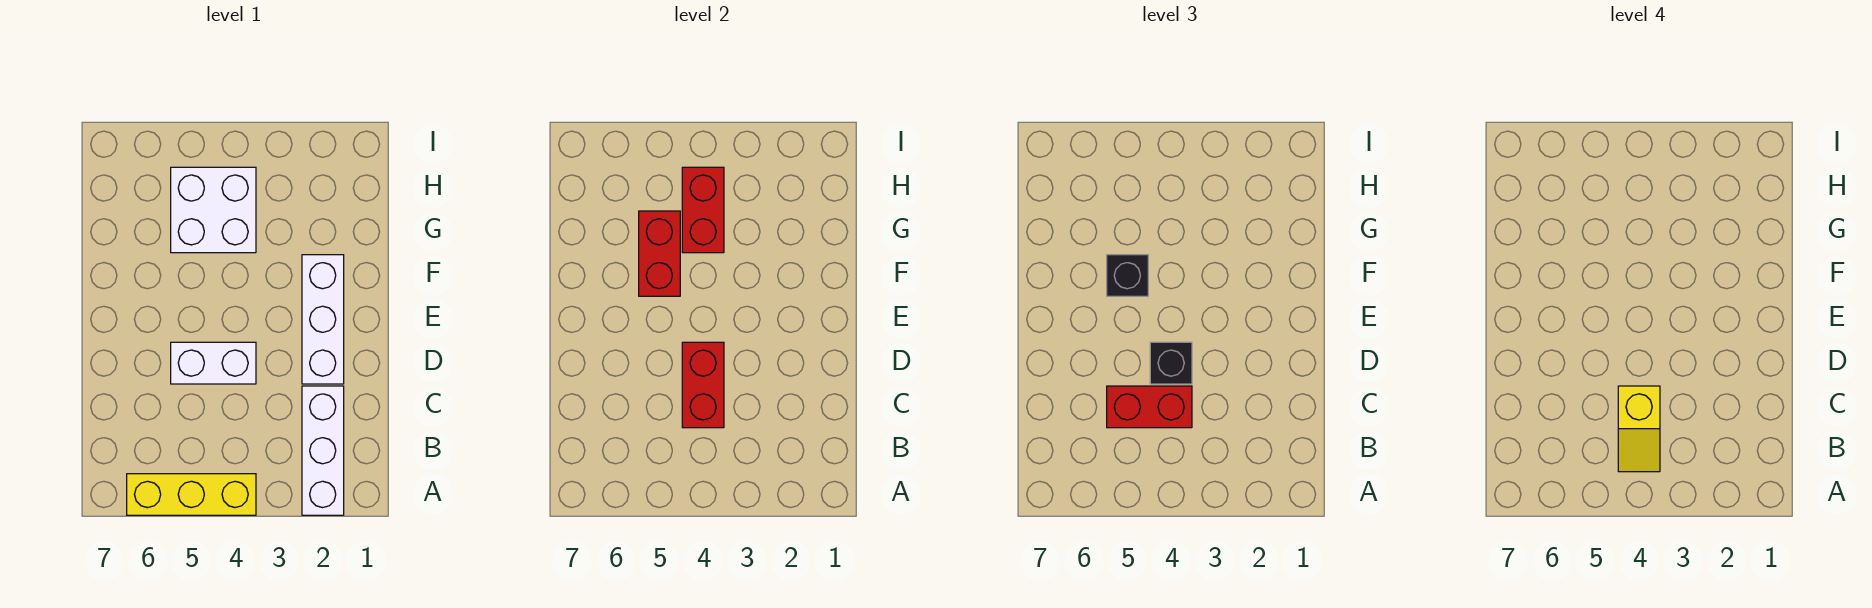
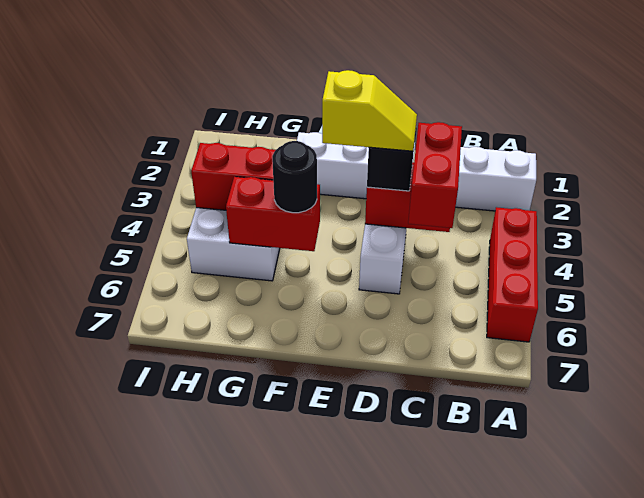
yellow brick A4:A6 level 1 -> red brick A4:A6 level 1
yellow slope B4:C4 level 4 top C -> yellow slope D4:E4 level 4 top E
black brick F5 level 3 -> black round brick F5 level 3

